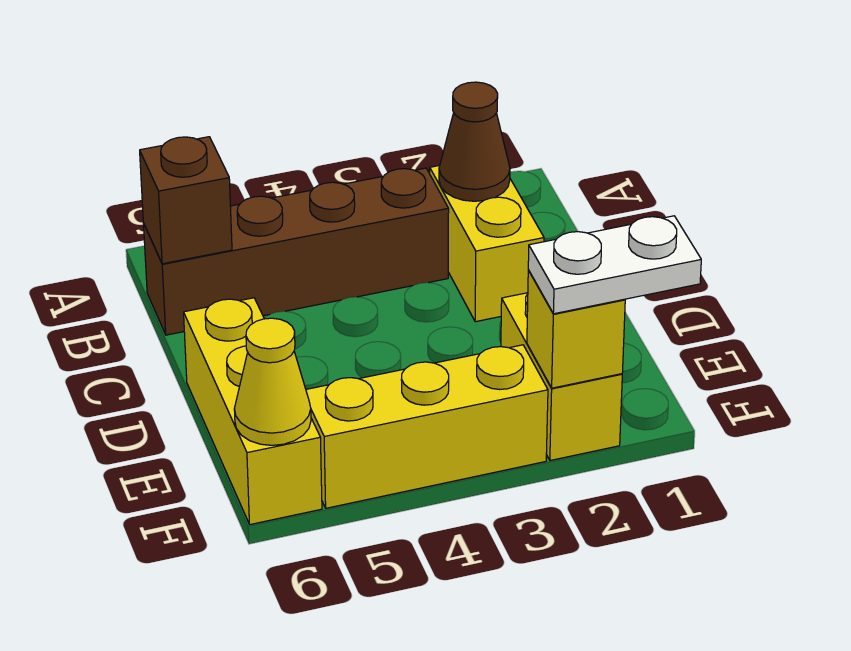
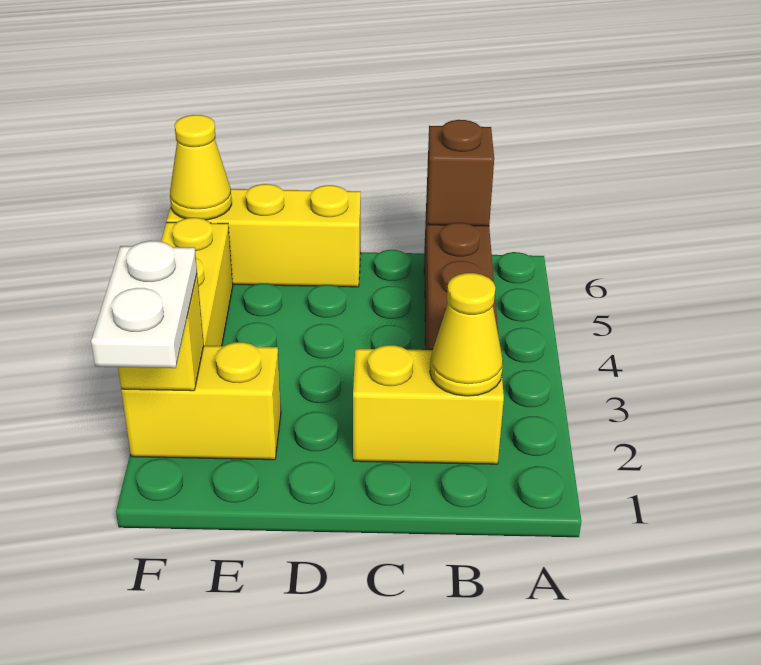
brown cone B2 level 2 -> yellow cone B2 level 2

